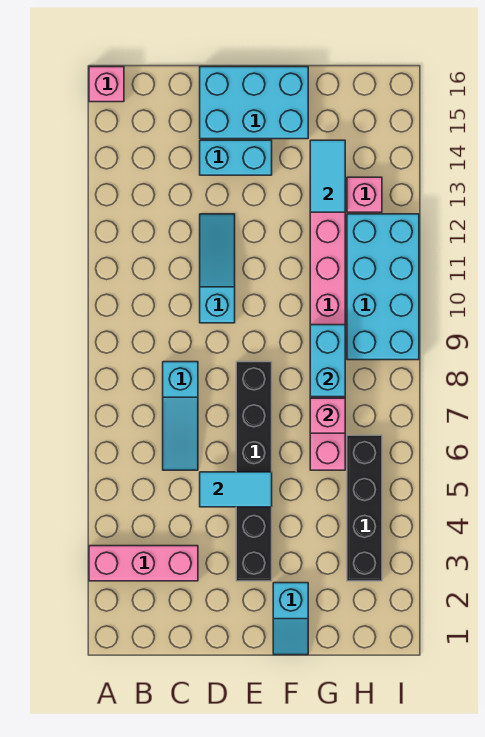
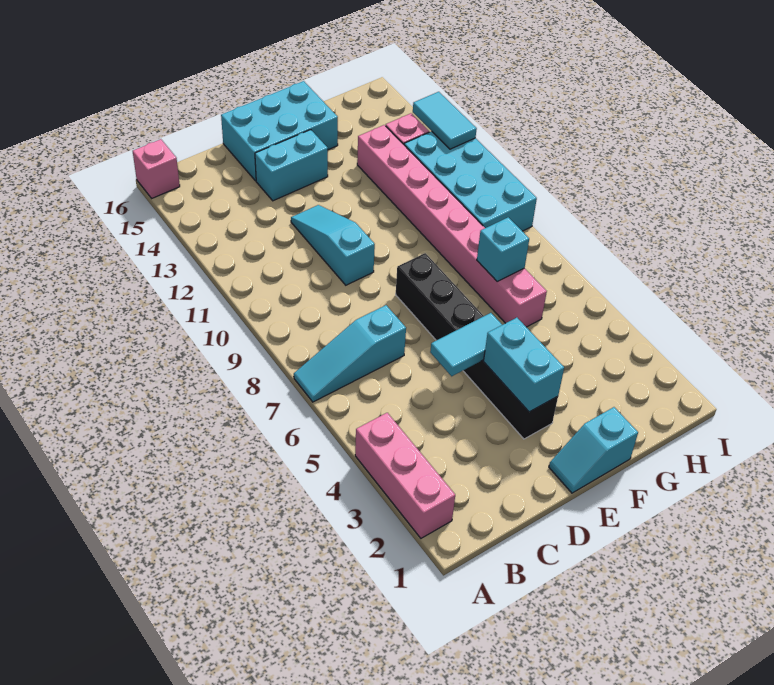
pink brick A3:C3 level 1 -> pink brick A2:A4 level 1
cyan slope C6:C8 level 1 top 8 -> cyan slope A7:C7 level 1 top C
cyan slope F1:F2 level 1 top 2 -> cyan slope E1:F1 level 1 top F
pink brick G7 level 2 -> cyan brick G7 level 2
cyan brick G8:G9 level 2 -> cyan brick E3:E4 level 2
cyan tile G13:G14 level 2 -> cyan tile I12:I13 level 2
black brick H3:H6 level 1 -> none

